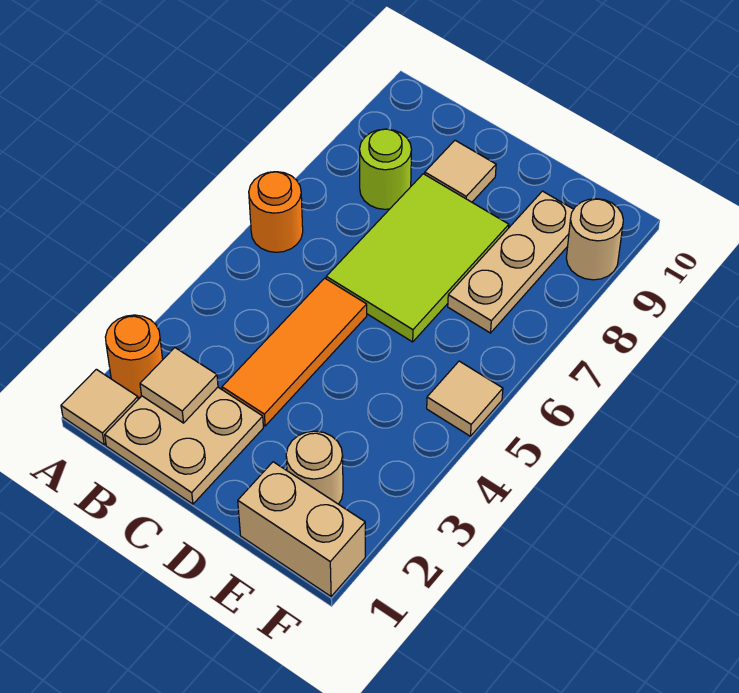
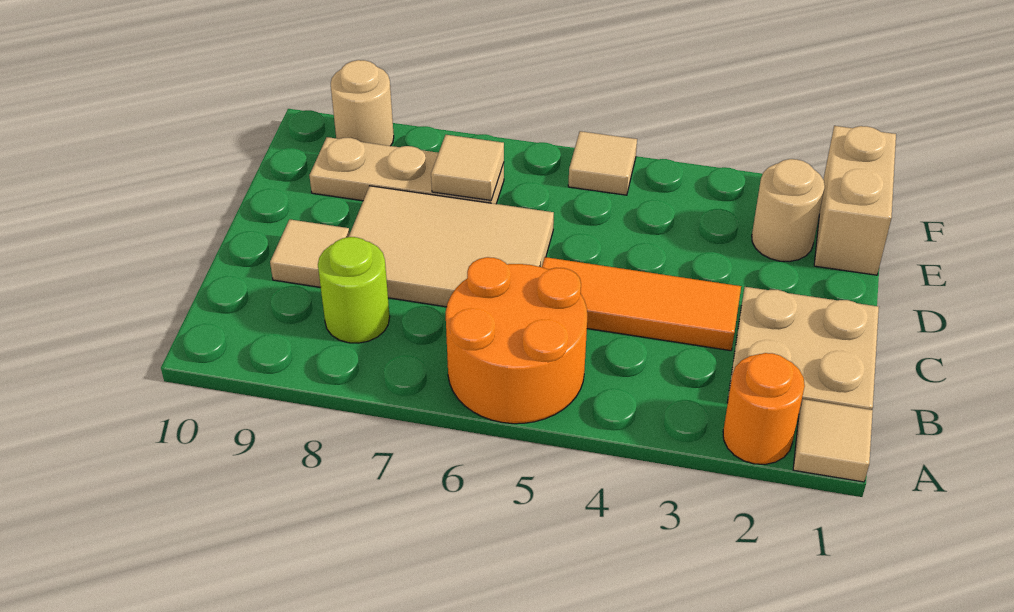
orange round brick A6 level 1 -> orange round brick A5:B6 level 1
tan tile B2 level 2 -> tan tile E7 level 2
lime tile C6:D8 level 1 -> tan tile C6:D8 level 1

